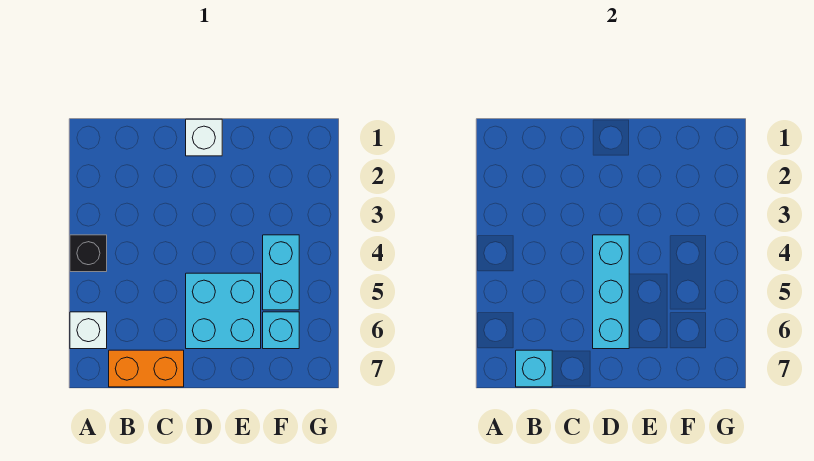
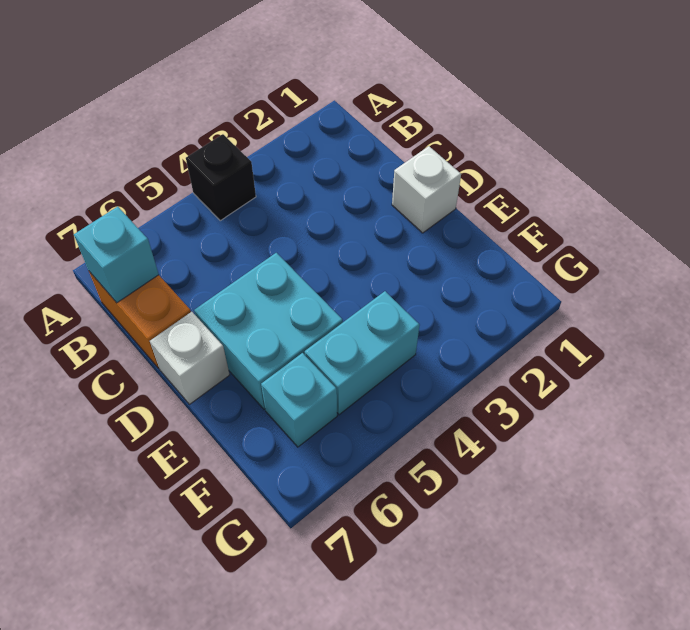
white brick A6 level 1 -> white brick D7 level 1
cyan brick D4:D6 level 2 -> none

